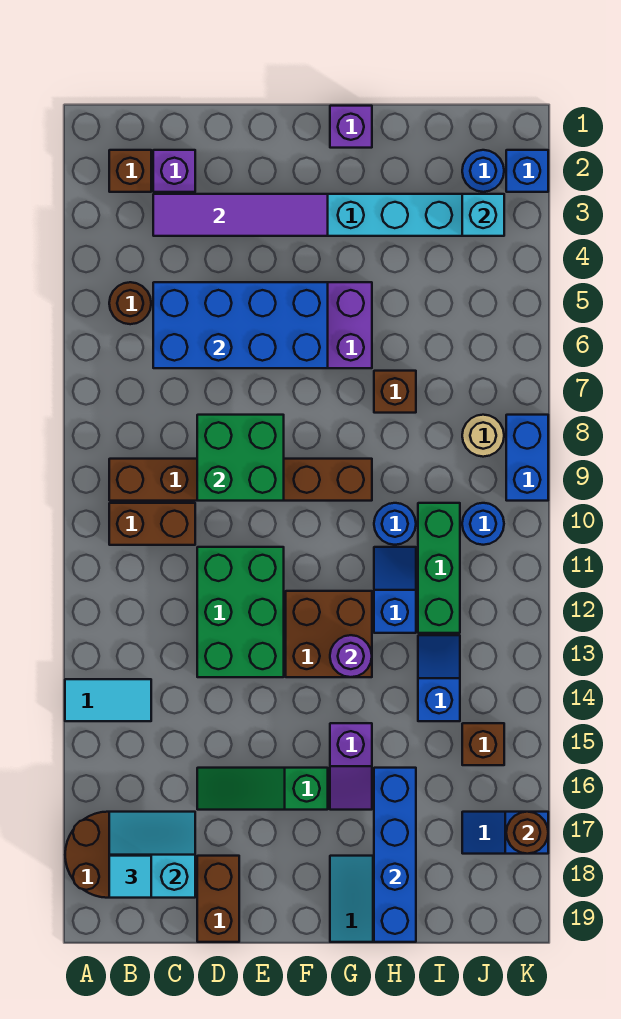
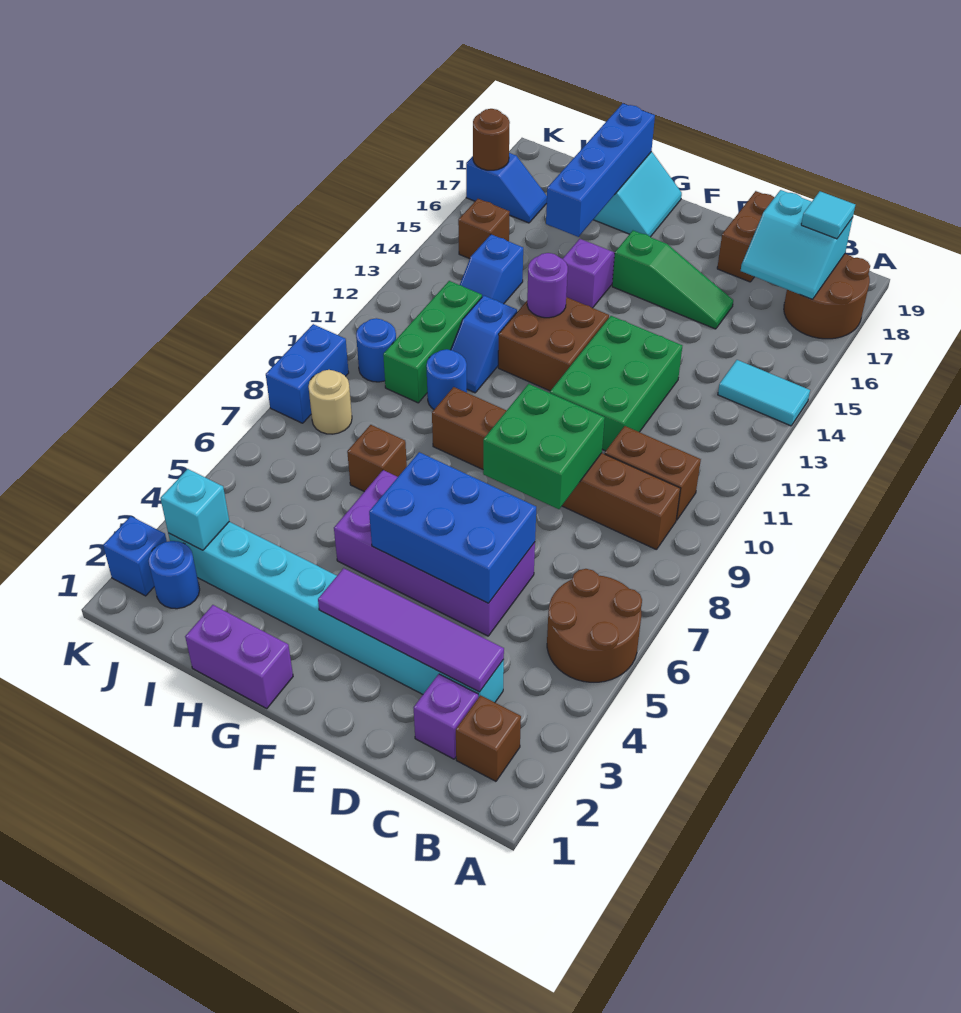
brown round brick B5 level 1 -> brown round brick A5:B6 level 1
blue brick C5:F6 level 2 -> blue brick D5:F6 level 2
purple brick G1 level 1 -> purple brick G1:H1 level 1

